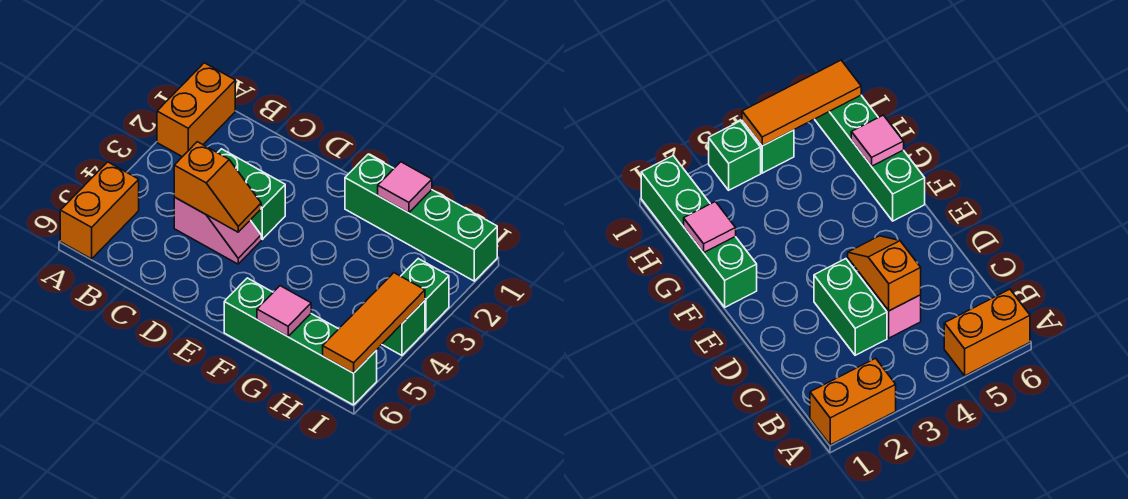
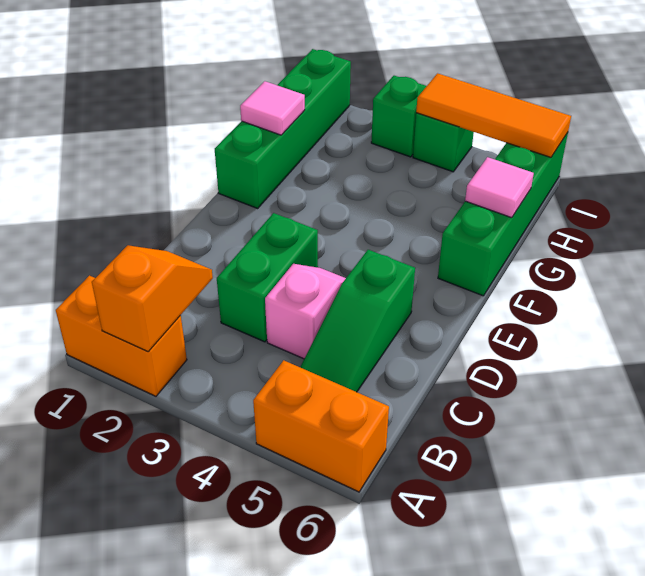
none -> green slope B5:D5 level 1 top D
orange slope C4:D4 level 2 top C -> orange slope A2:B2 level 2 top A

